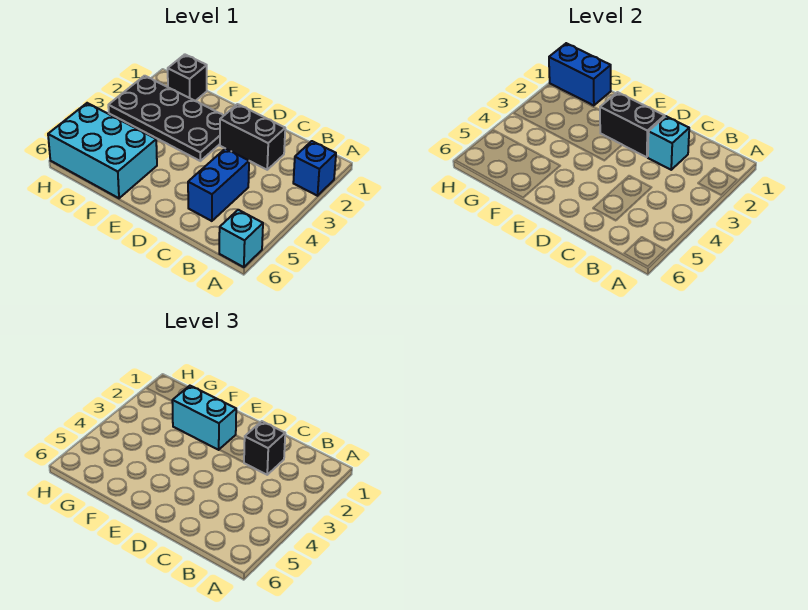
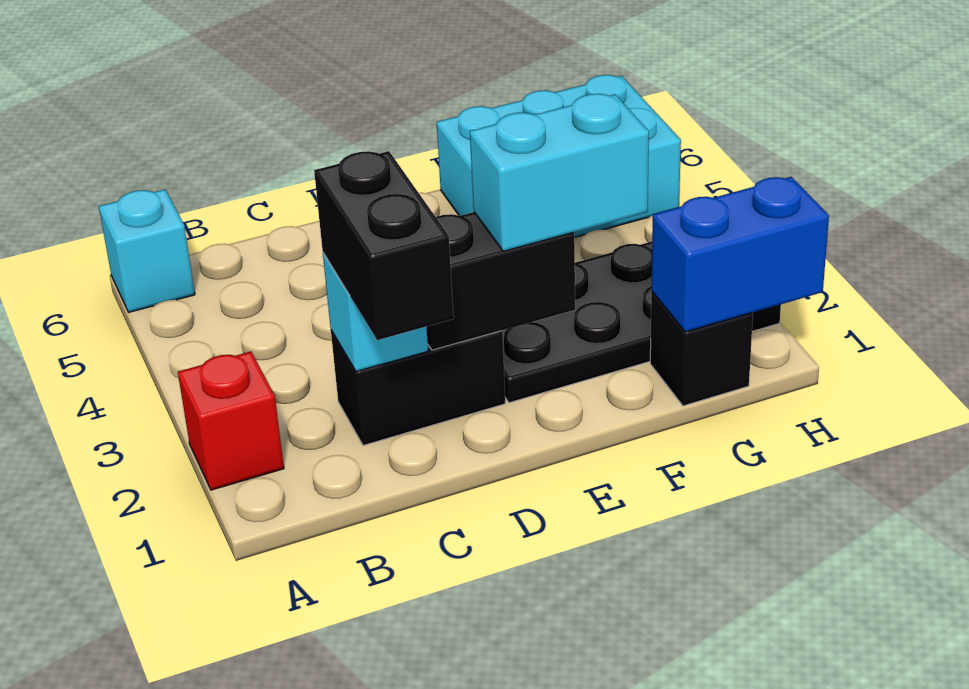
blue brick A2 level 1 -> red brick A2 level 1
black brick C2 level 3 -> black brick C1:C2 level 3
blue brick C4:C5 level 1 -> none

